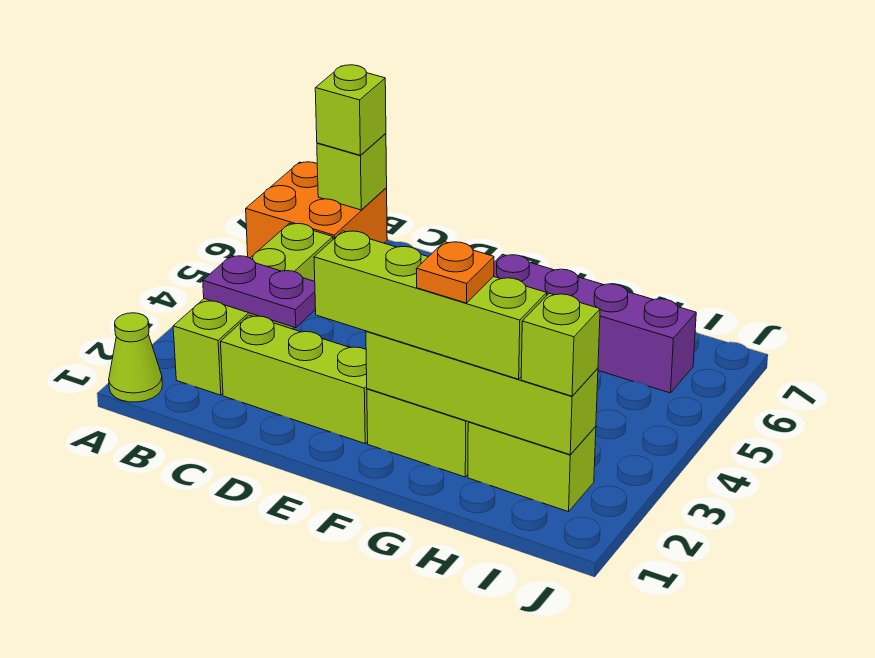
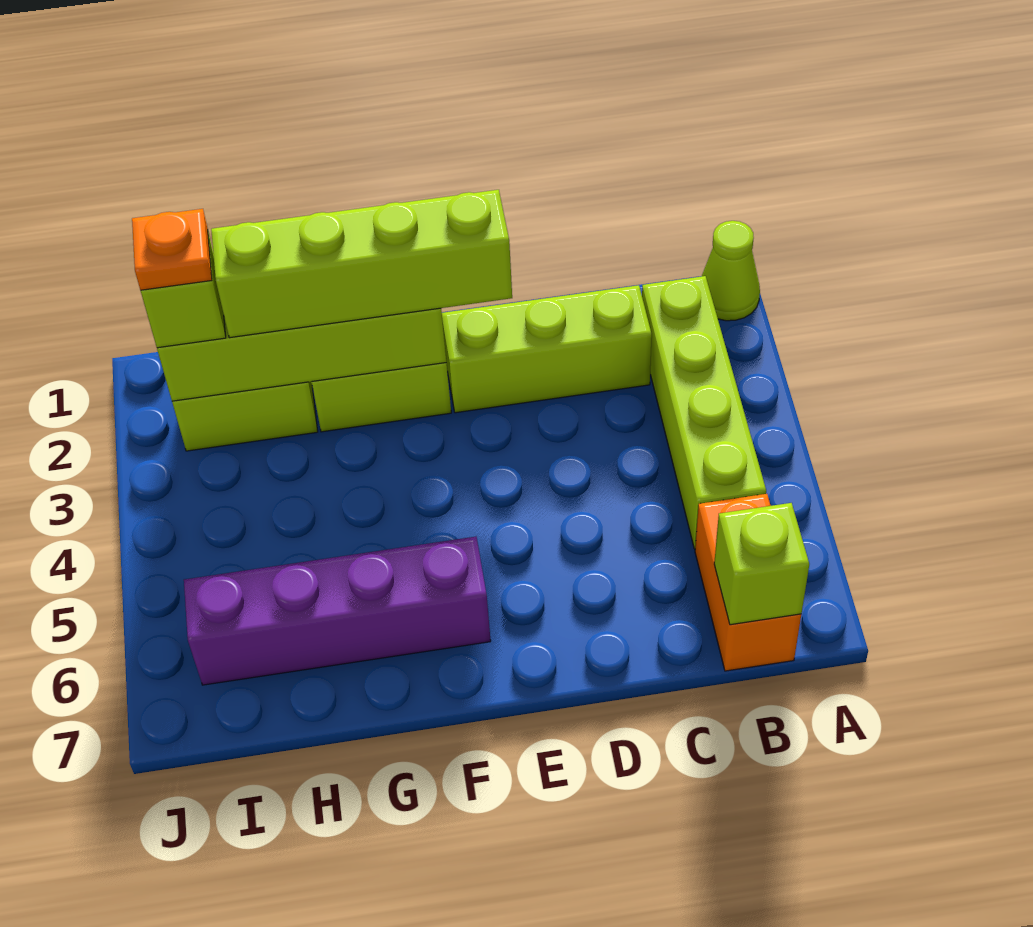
orange brick A6:B7 level 1 -> orange brick B6:B7 level 1
purple plate B3:C3 level 2 -> none
lime brick B7 level 3 -> none
orange plate G2 level 4 -> orange plate I2 level 4

